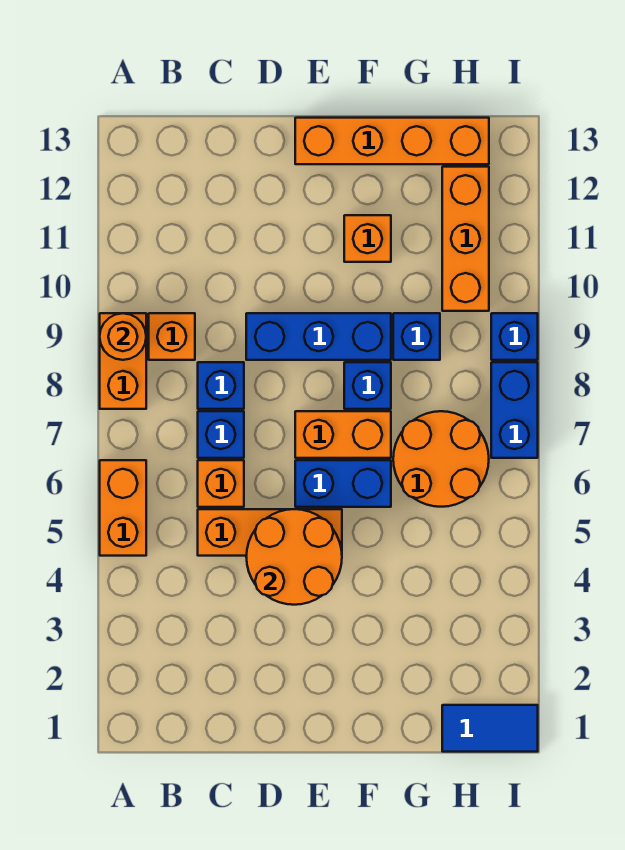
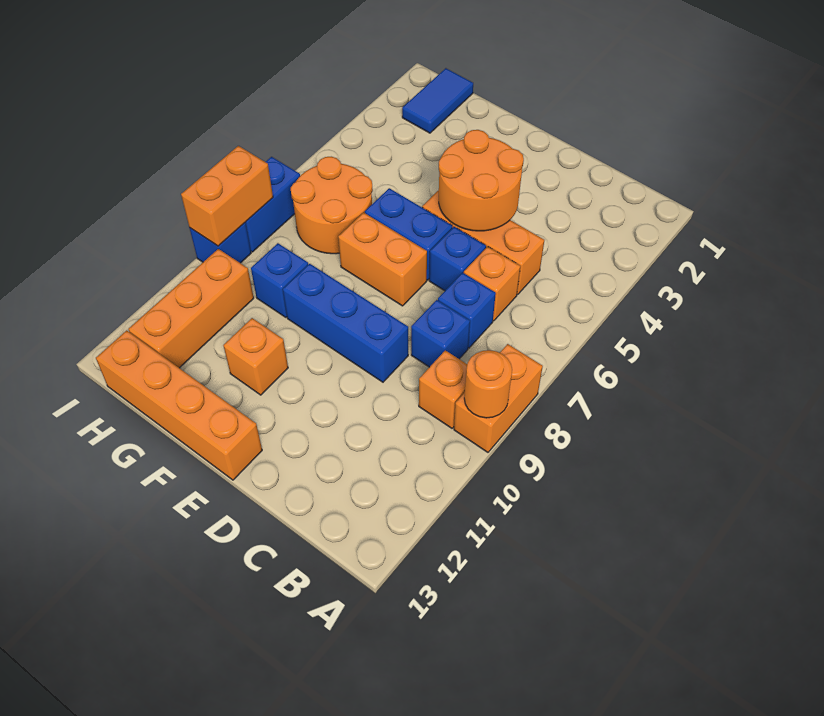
orange brick A5:A6 level 1 -> orange brick I8:I9 level 2
blue brick F8 level 1 -> blue brick D6 level 1
blue tile H1:I1 level 1 -> blue tile H1:H2 level 1

